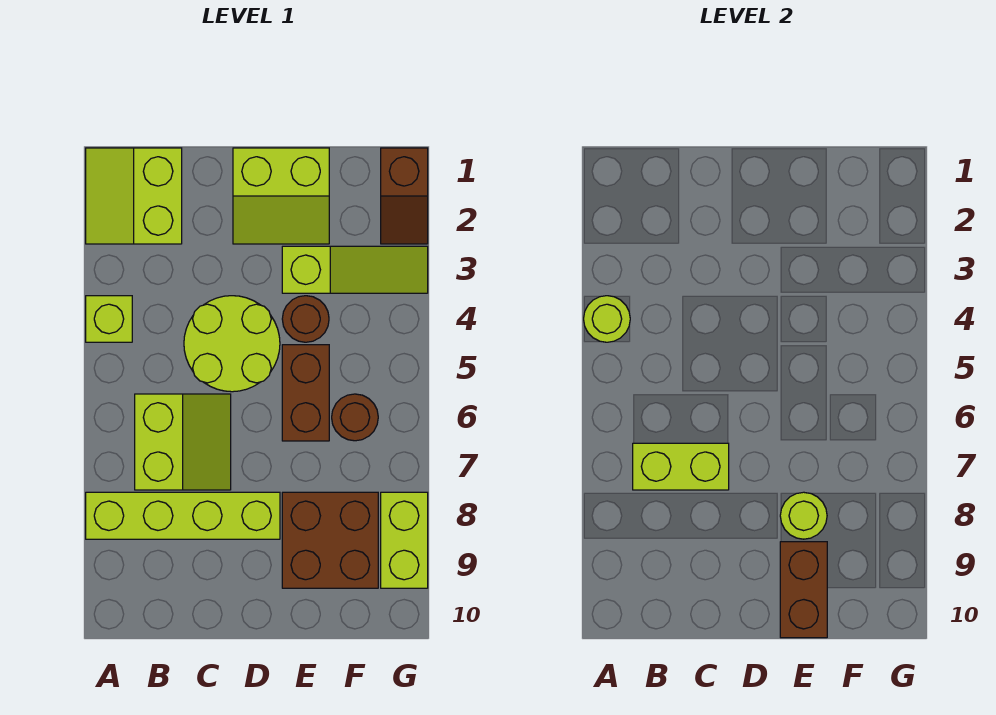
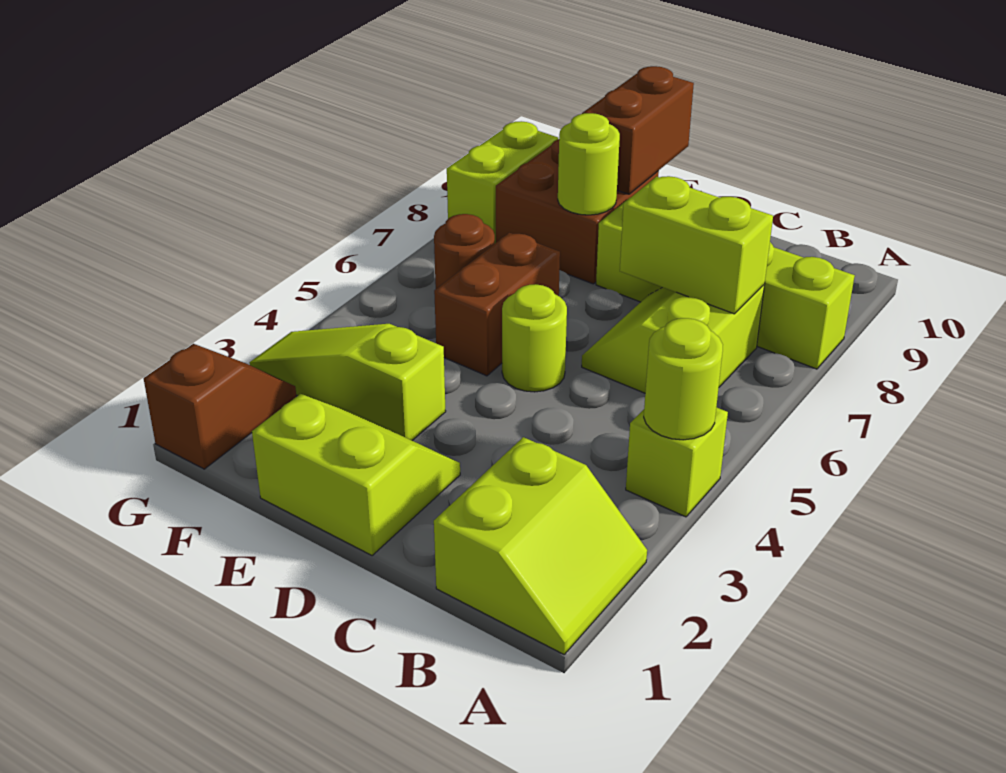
lime round brick C4:D5 level 1 -> lime round brick D5 level 1
brown round brick E4 level 1 -> none

